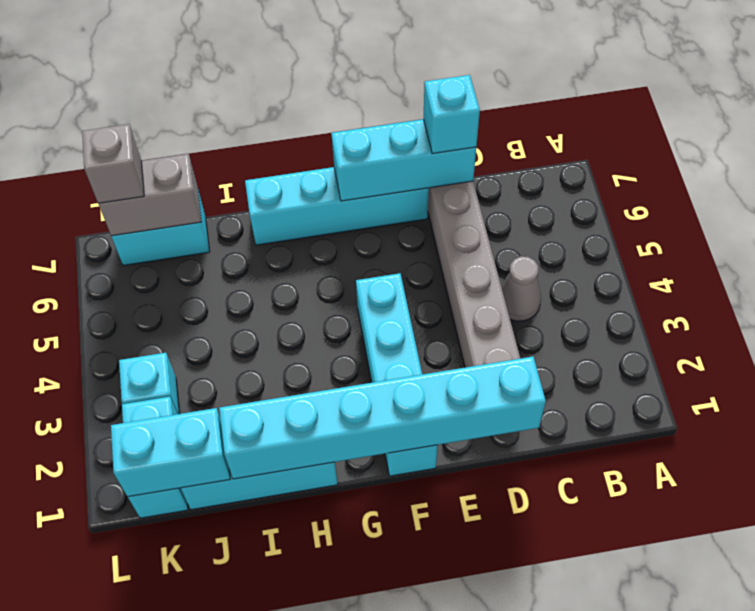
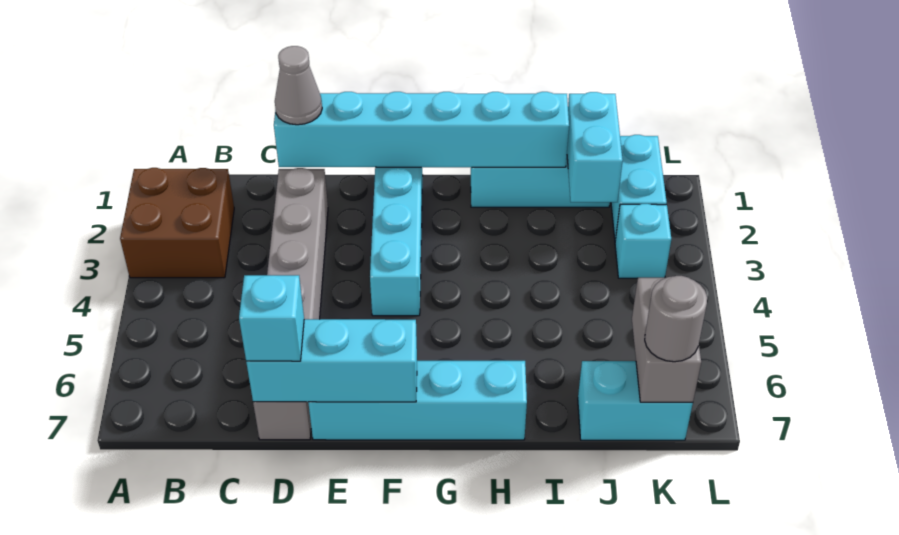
none -> brown brick A2:B3 level 1
grey cone C4 level 1 -> grey cone D1 level 3
cyan brick J1:K1 level 2 -> cyan brick J1:J2 level 2
grey brick J7:K7 level 2 -> grey brick K6:K7 level 2
grey brick K7 level 3 -> grey round brick K7 level 3

